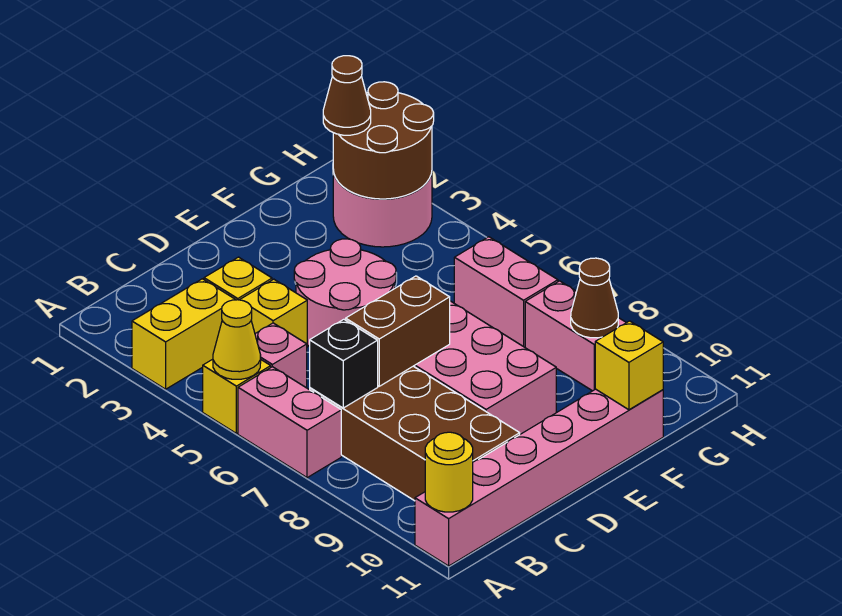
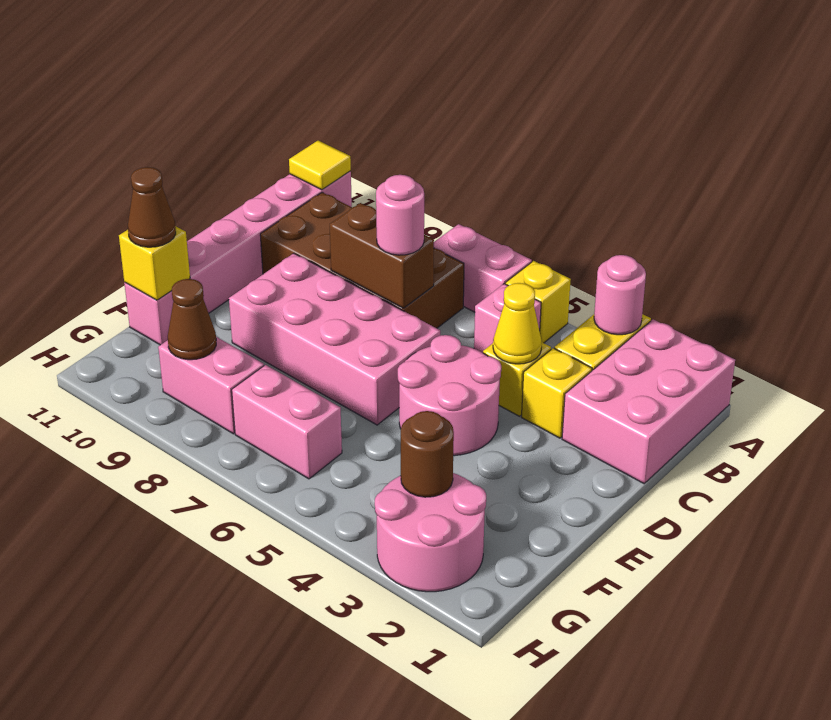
none -> pink brick A1:C2 level 1
none -> pink round brick A3 level 2
yellow cone A5 level 2 -> yellow cone C4 level 2
yellow round brick A11 level 2 -> yellow tile A11 level 2
black brick B7 level 2 -> none
brown brick C7:D7 level 2 -> brown brick C7:C8 level 2
none -> pink round brick C7 level 3
brown round brick G2:H3 level 2 -> brown round brick G3 level 2
brown cone G2 level 3 -> brown cone F11 level 3

